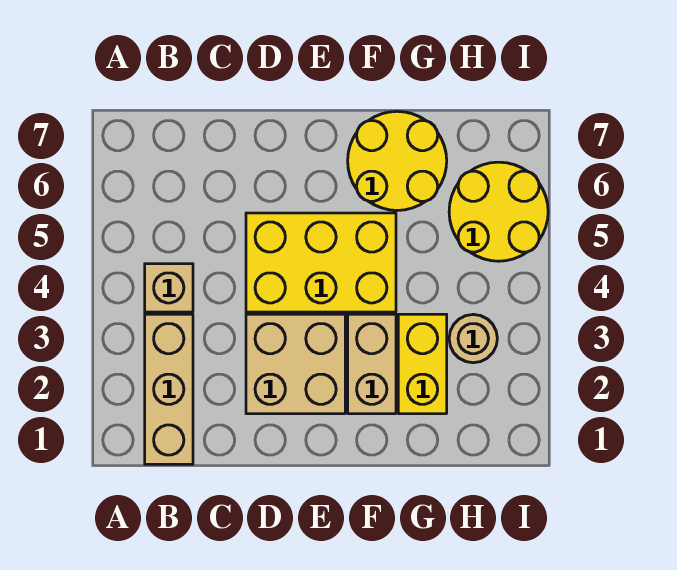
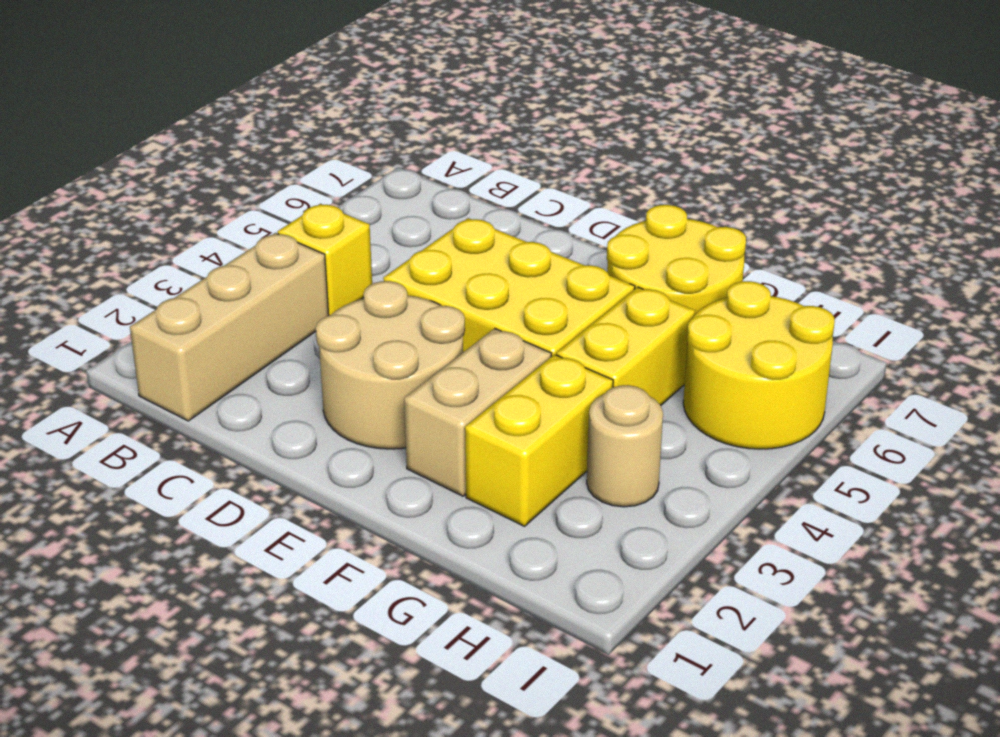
tan brick B4 level 1 -> yellow brick B4 level 1
tan brick D2:E3 level 1 -> tan round brick D2:E3 level 1
none -> yellow brick G4:G5 level 1

